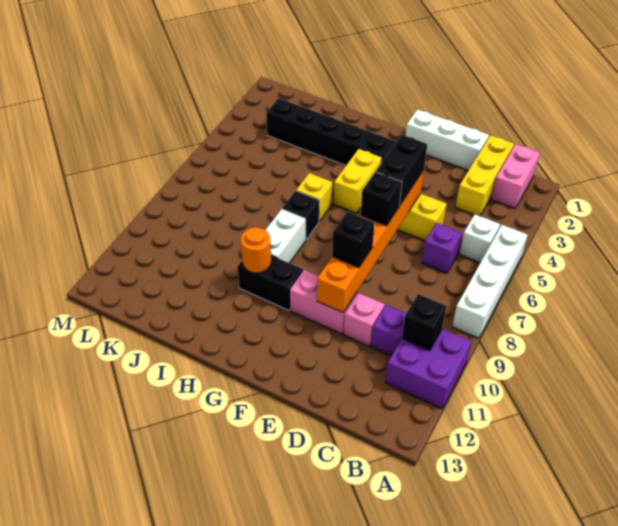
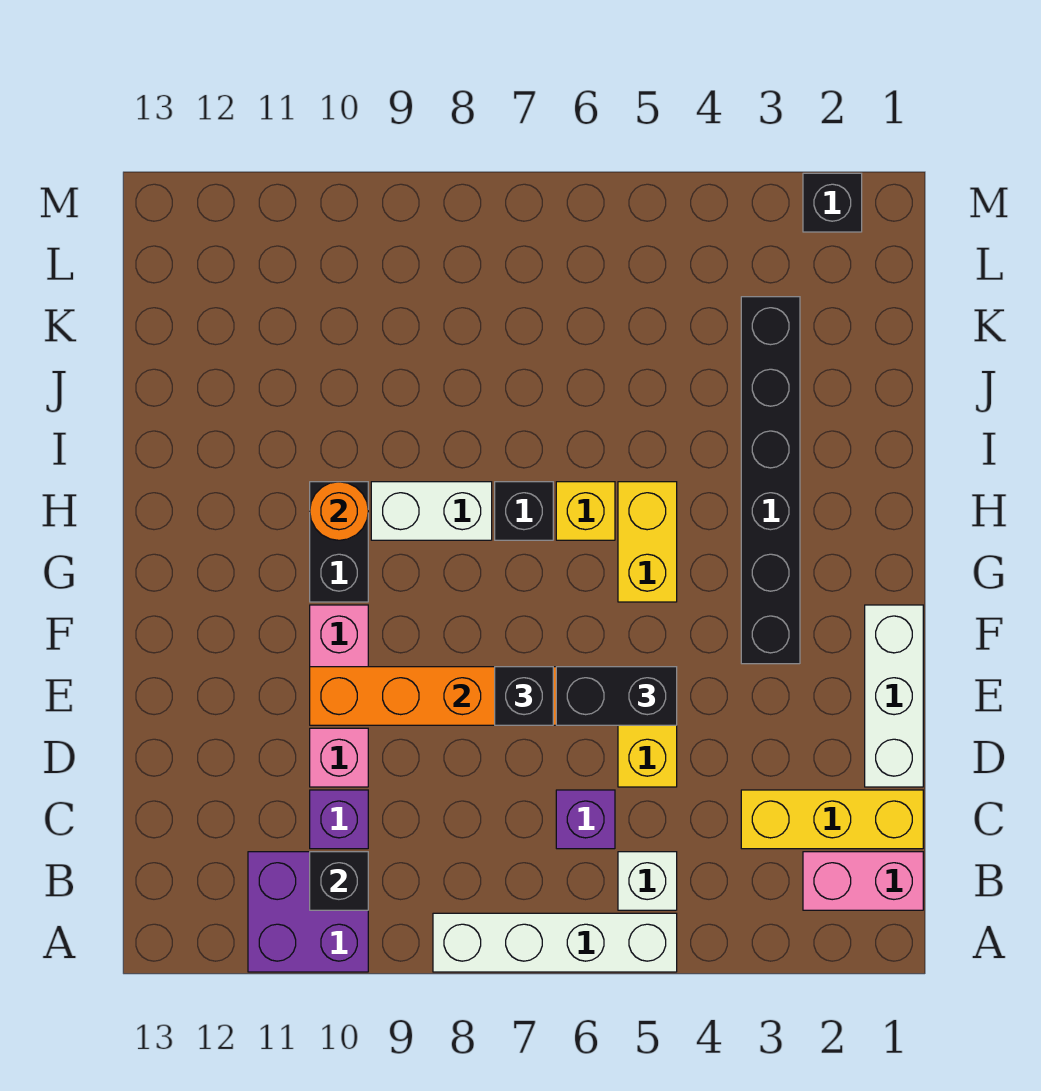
black brick E9 level 3 -> black brick M2 level 1
yellow brick G4:G5 level 1 -> yellow brick G5:H5 level 1

